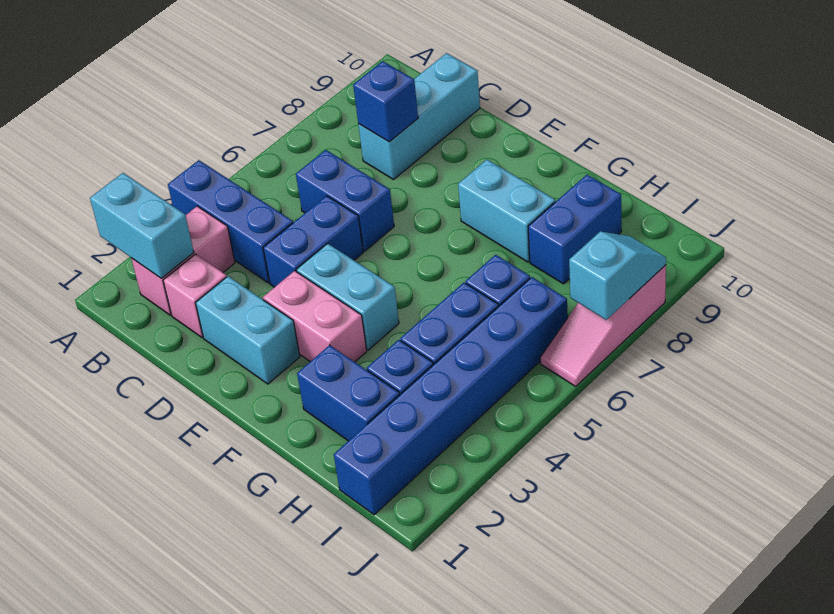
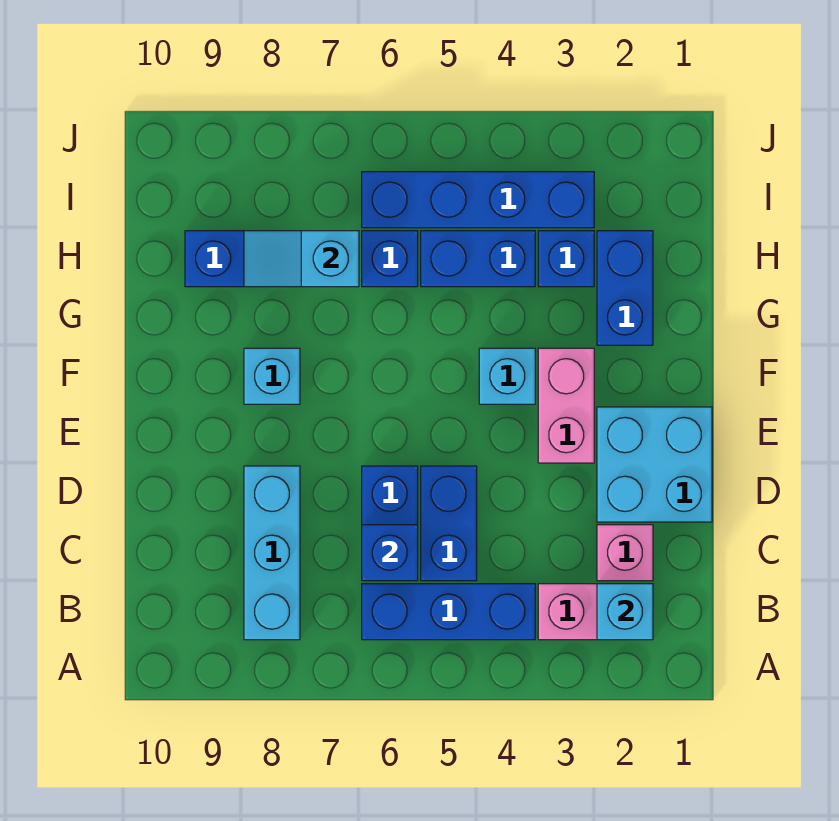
cyan brick A2:B2 level 2 -> cyan brick B2 level 2
blue brick A4:C4 level 1 -> blue brick B4:B6 level 1
cyan brick C8:C10 level 1 -> cyan brick B8:D8 level 1
blue brick C8 level 2 -> blue brick C6 level 2
cyan brick D2:E2 level 1 -> cyan brick D1:E2 level 1
blue brick D4:D5 level 1 -> blue brick C5:D5 level 1
cyan brick E4:F4 level 1 -> cyan brick F4 level 1
cyan brick F8:G8 level 1 -> cyan brick F8 level 1
blue brick I1:I6 level 1 -> blue brick I3:I6 level 1
pink slope J6:J8 level 1 top 8 -> none
cyan slope J7:J8 level 2 top 7 -> cyan slope H7:H8 level 2 top 7

